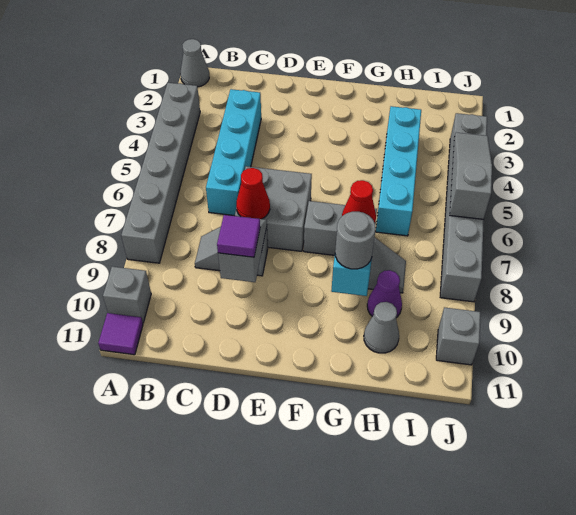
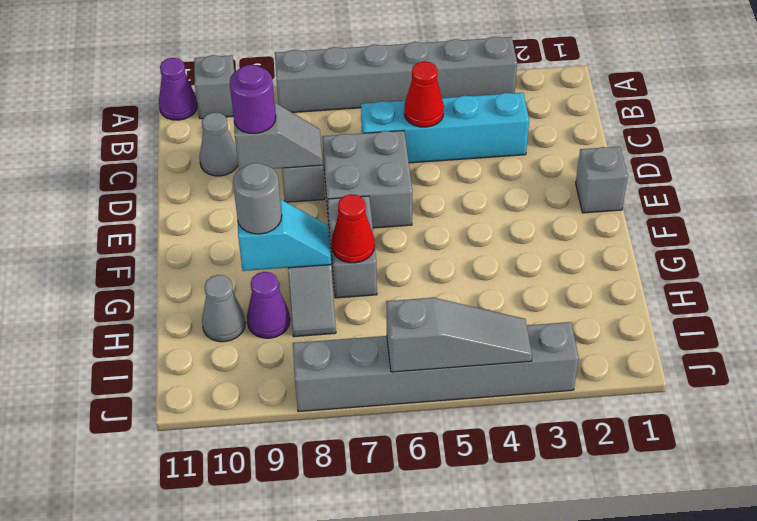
grey cone A1 level 1 -> grey cone C10 level 1
purple tile A11 level 1 -> purple cone A11 level 1
red cone D7 level 2 -> red cone C5 level 2
purple tile D9 level 3 -> purple round brick D9 level 3
cyan brick H3:H6 level 1 -> none
grey brick J10 level 1 -> grey brick E1 level 1

